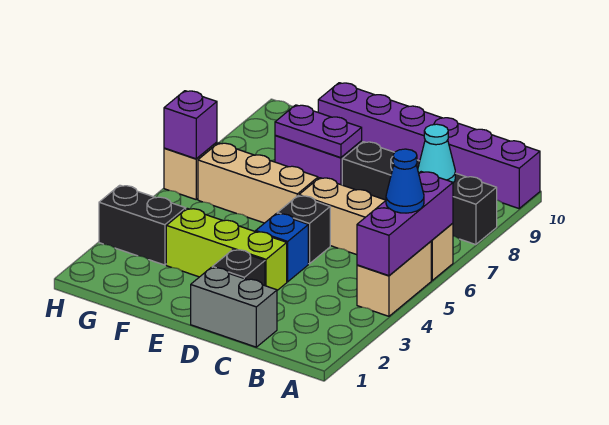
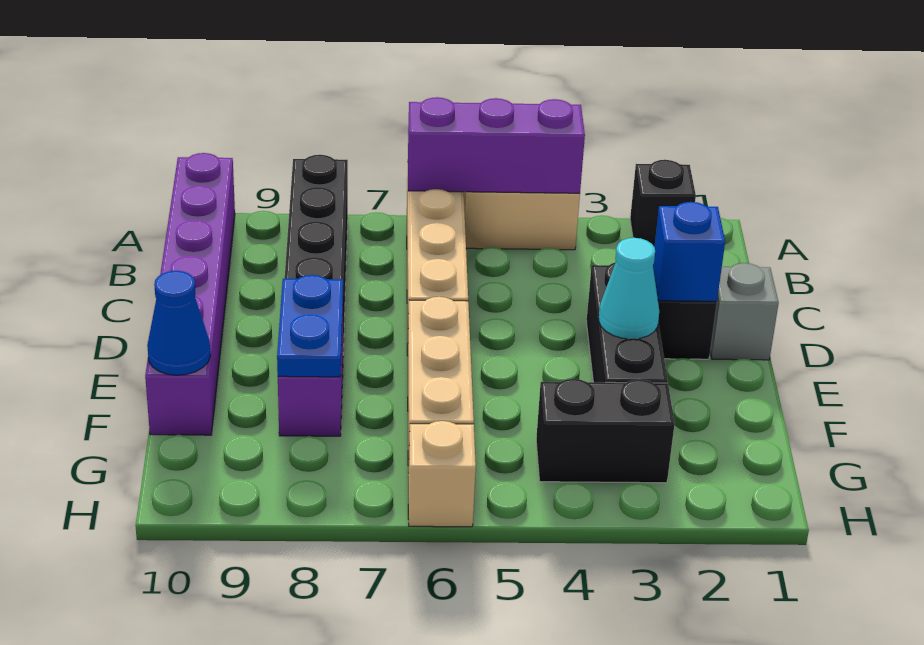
blue cone A5 level 3 -> blue cone F10 level 2
cyan cone B8 level 2 -> cyan cone E3 level 2
grey brick C1:D1 level 1 -> grey brick D1 level 1
lime brick D3:F3 level 1 -> black brick D3:F3 level 1
blue brick D4 level 1 -> blue brick D2 level 2
black brick D5 level 1 -> black brick A2 level 1
purple plate E8:F8 level 2 -> blue plate E8:F8 level 2
black brick G3:H3 level 1 -> black brick G3:G4 level 1
purple brick H6 level 2 -> none

